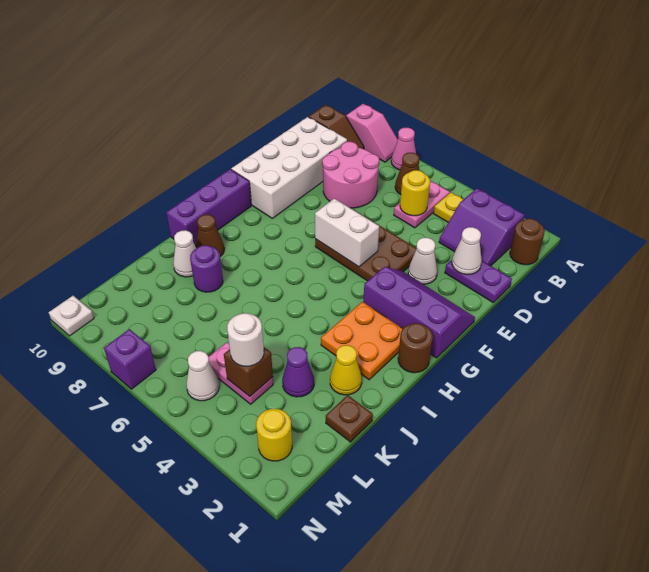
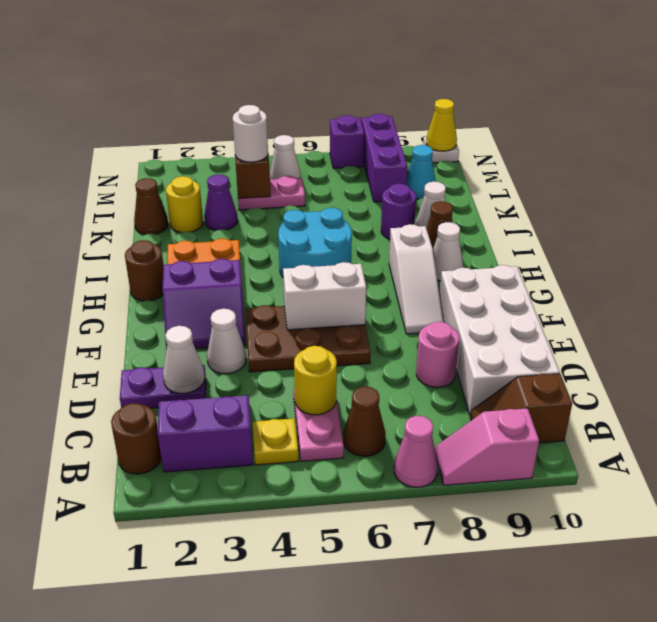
pink round brick C7:D8 level 1 -> pink round brick D8 level 1
purple slope F1:G3 level 1 top G -> purple slope F2:G3 level 1 top G
none -> white slope F8:H8 level 1 top H
purple brick G10:I10 level 1 -> purple brick L8:N8 level 1
none -> cyan round brick H5:I6 level 1
none -> white cone H9 level 1
yellow cone J2 level 1 -> yellow cone N10 level 2
brown plate K1 level 1 -> brown cone K1 level 1
none -> cyan cone L9 level 1
yellow round brick M2 level 1 -> yellow round brick K2 level 1

